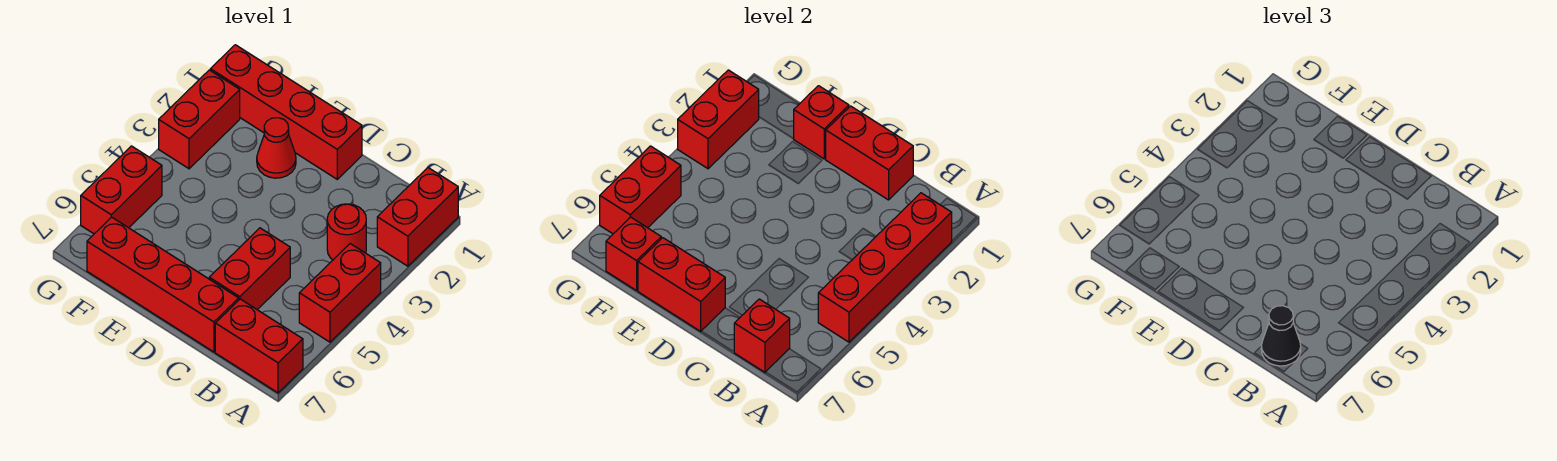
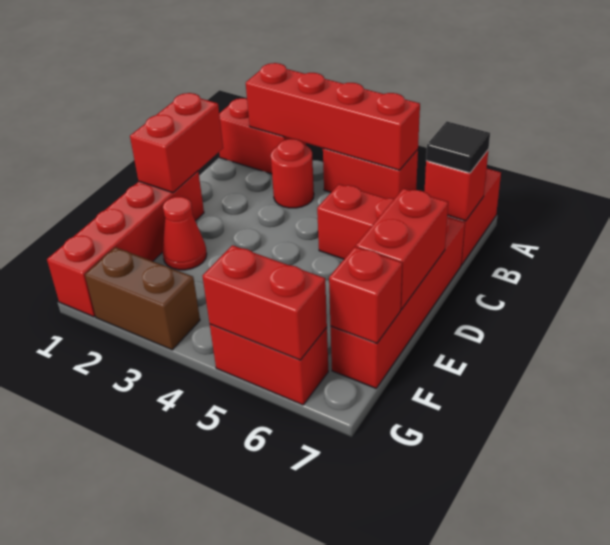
black cone B7 level 3 -> black tile B7 level 3
red brick E1 level 2 -> none
red brick G2:G3 level 1 -> brown brick G2:G3 level 1
red brick G2:G3 level 2 -> none

